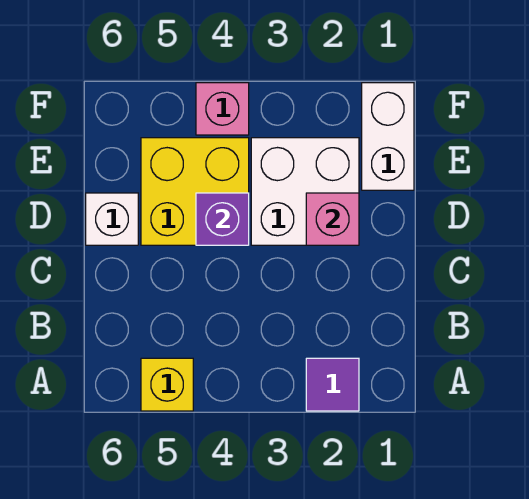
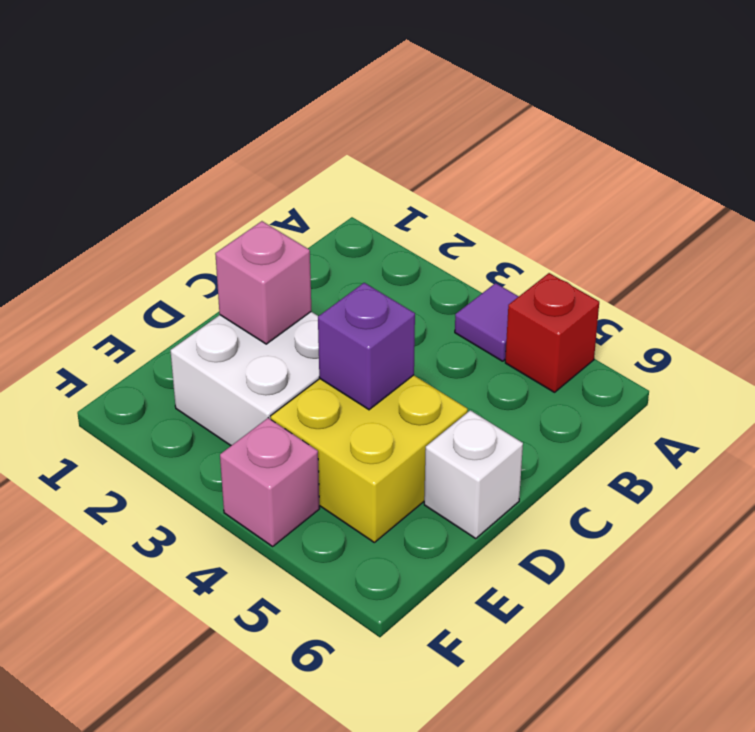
purple tile A2 level 1 -> purple tile A4 level 1
yellow brick A5 level 1 -> red brick A5 level 1
white brick E1:F1 level 1 -> none

